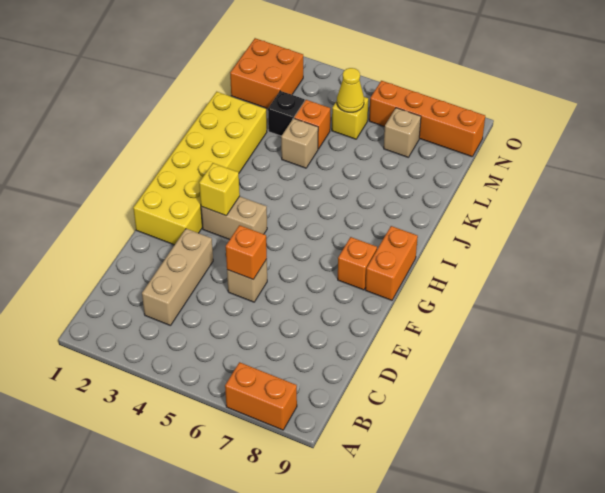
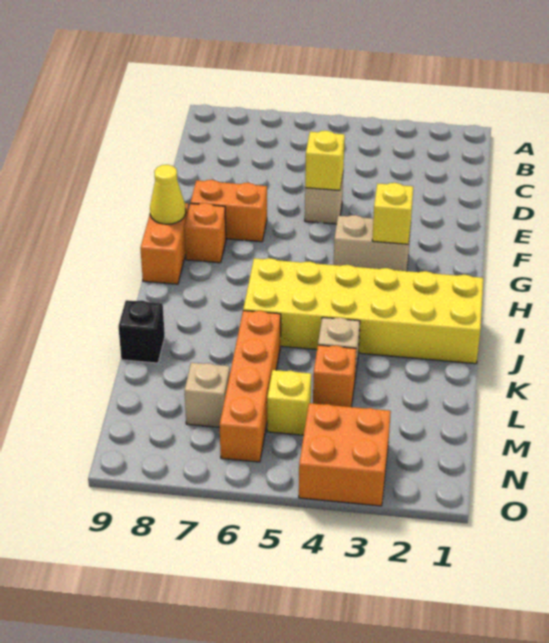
orange brick A7:A8 level 1 -> orange brick F7:F8 level 1
tan brick C3:E3 level 1 -> none
orange brick E5 level 2 -> yellow brick E5 level 2
yellow brick F1:K2 level 1 -> yellow brick I1:J6 level 1
black brick L3 level 1 -> black brick K9 level 1
orange brick M1:N2 level 1 -> orange brick N3:O4 level 1
yellow cone M5 level 2 -> yellow cone G9 level 2
orange brick N6:N9 level 1 -> orange brick K6:N6 level 1

